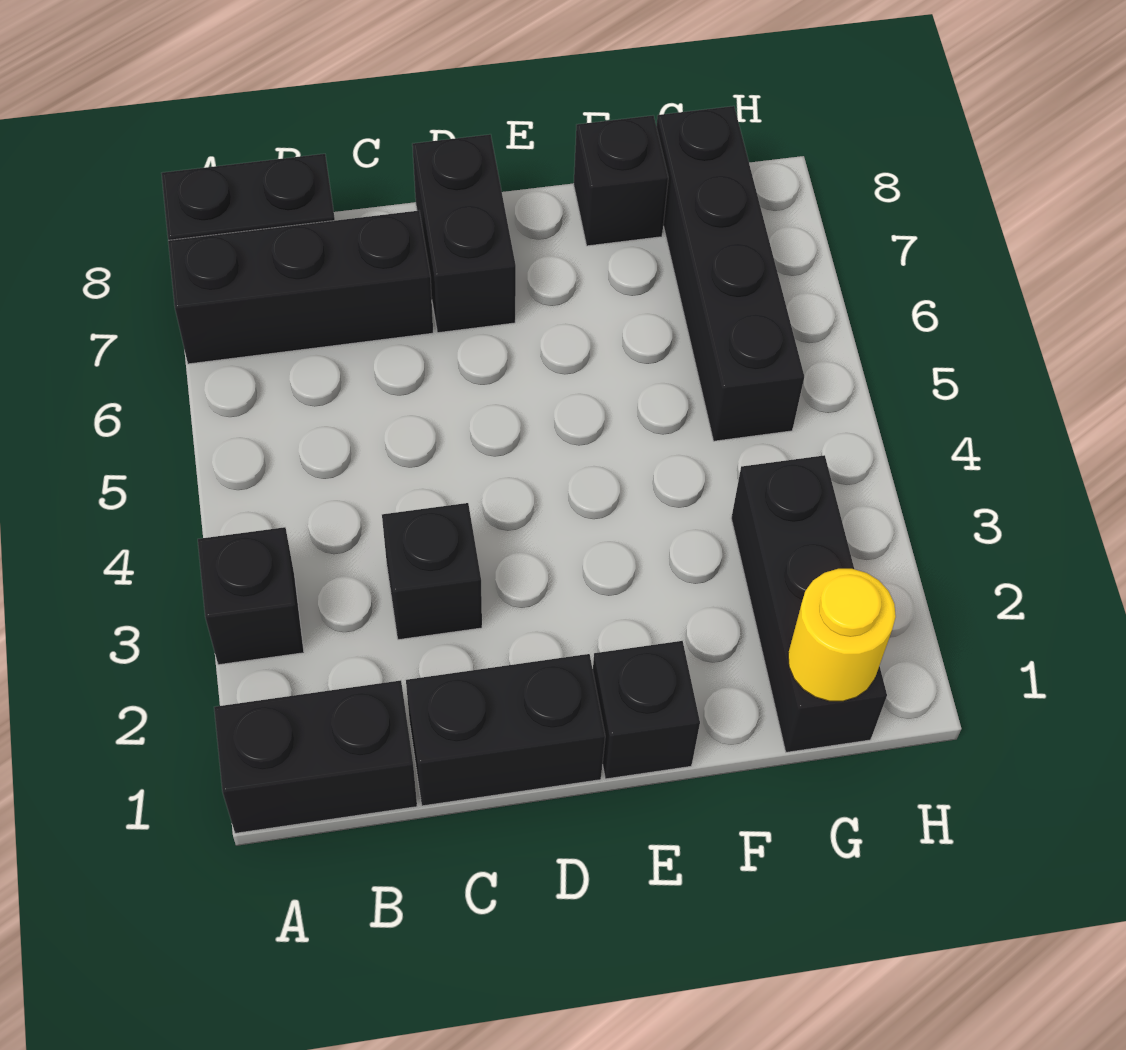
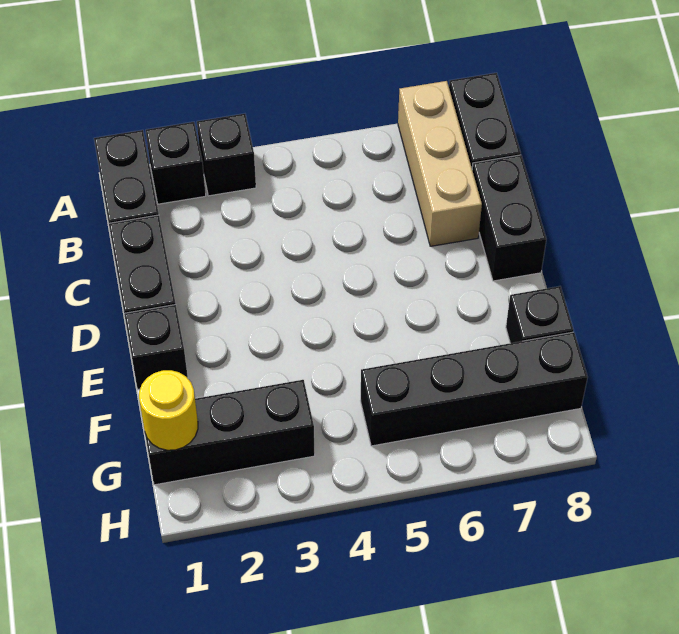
black brick A7:C7 level 1 -> tan brick A7:C7 level 1
black brick C3 level 1 -> black brick A2 level 1
black brick D7:D8 level 1 -> black brick C8:D8 level 1

